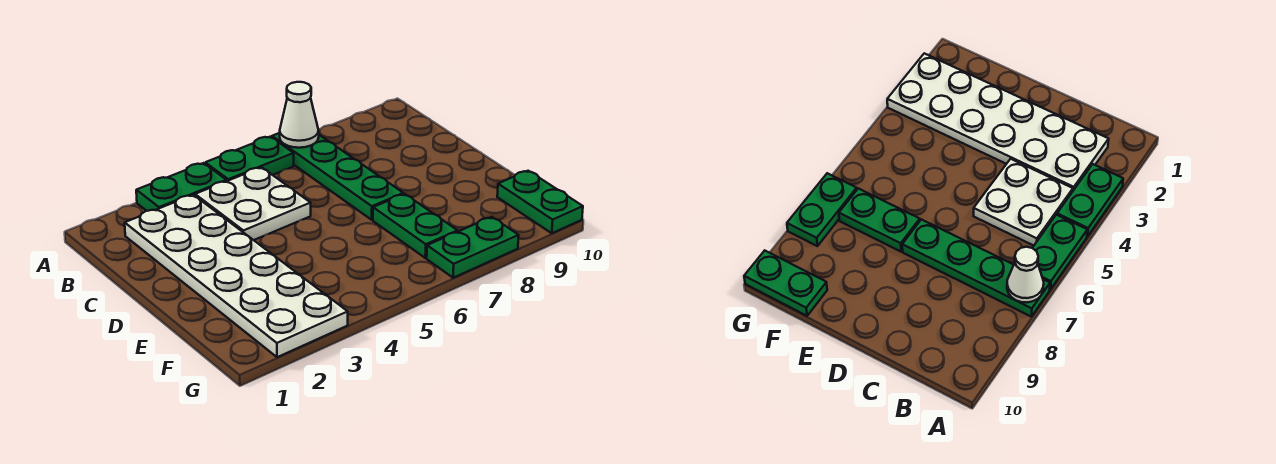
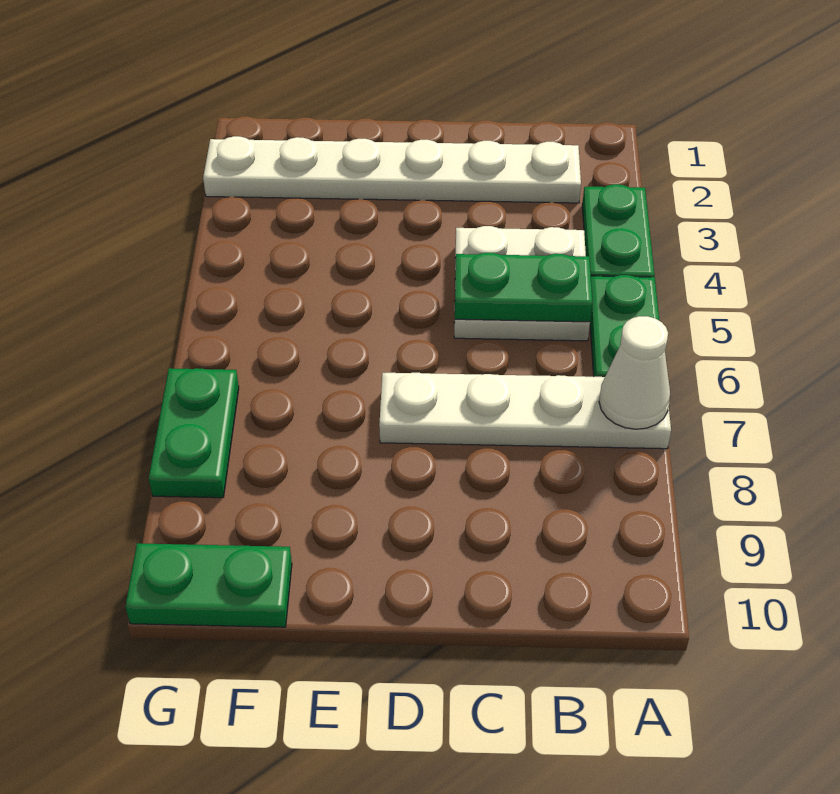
green plate A7:D7 level 1 -> white plate A7:D7 level 1
white plate B2:G3 level 1 -> white plate B2:G2 level 1
green plate E7:F7 level 1 -> green plate B5:C5 level 2

